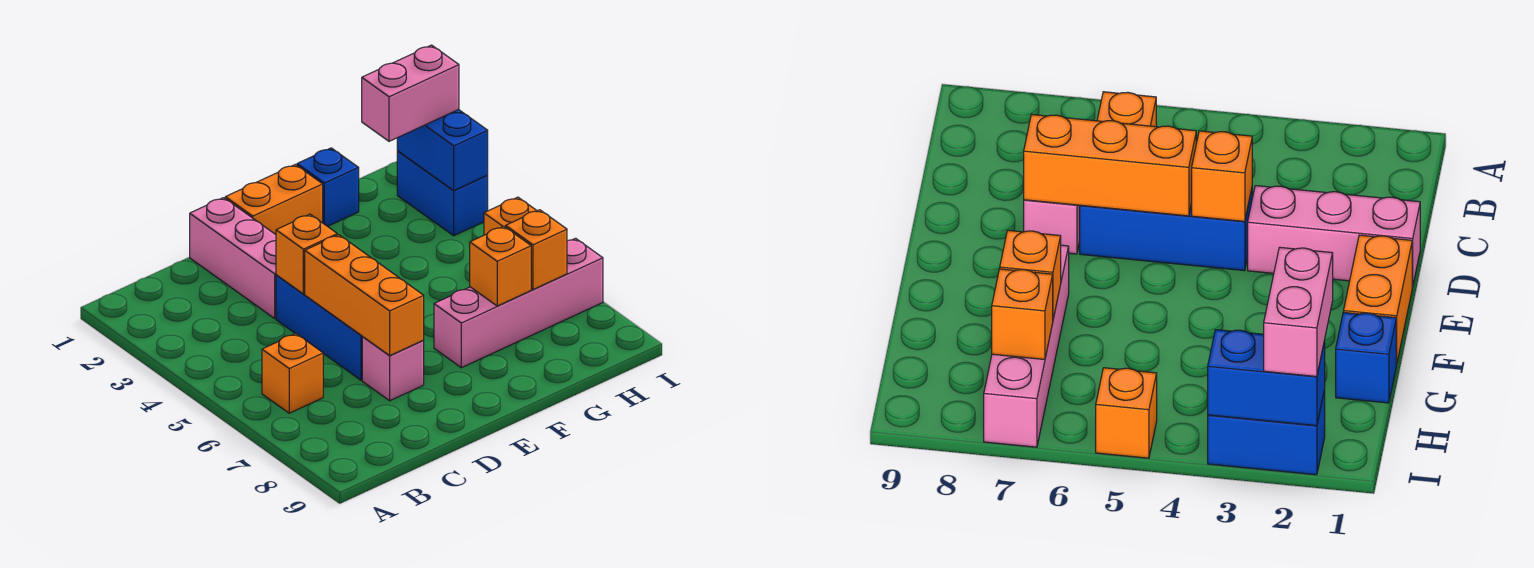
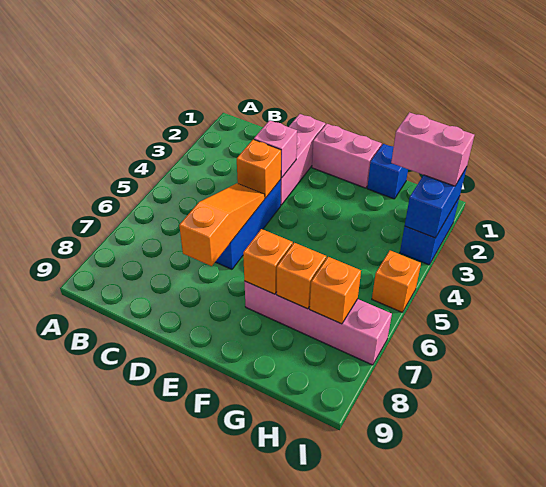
orange brick B6 level 1 -> orange brick F7 level 2
orange brick D5:D7 level 2 -> orange slope D5:D7 level 2 top 7
pink brick D7 level 1 -> pink brick D3 level 2
orange brick E1:F1 level 1 -> pink brick E1:F1 level 1

